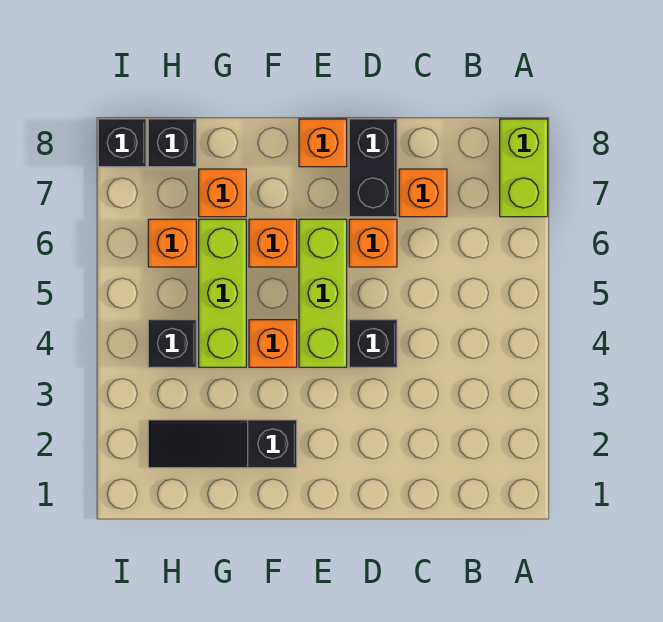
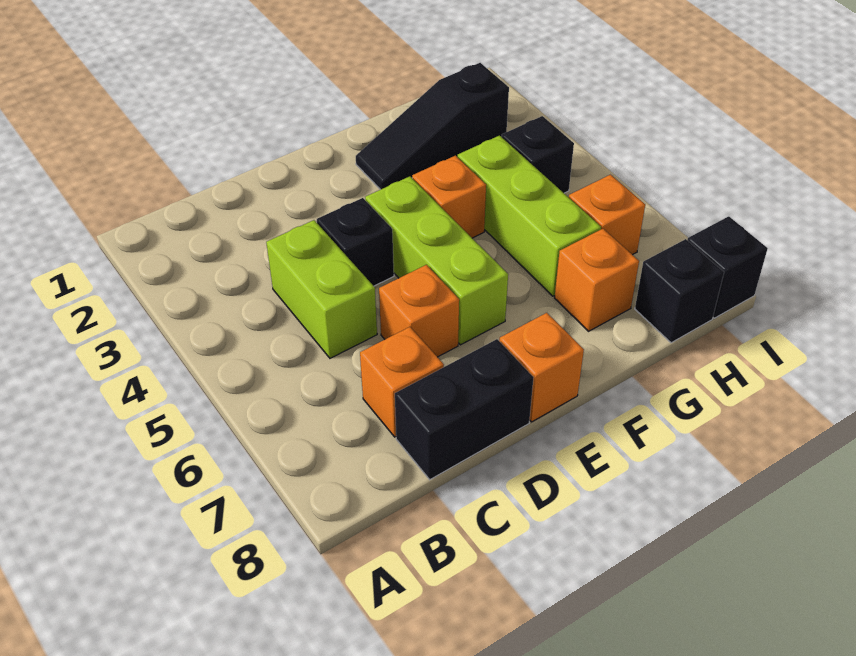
lime brick A7:A8 level 1 -> lime brick C4:C5 level 1
black brick D7:D8 level 1 -> black brick C8:D8 level 1
black slope F2:H2 level 1 top F -> black slope F2:H2 level 1 top H
orange brick F6 level 1 -> none

